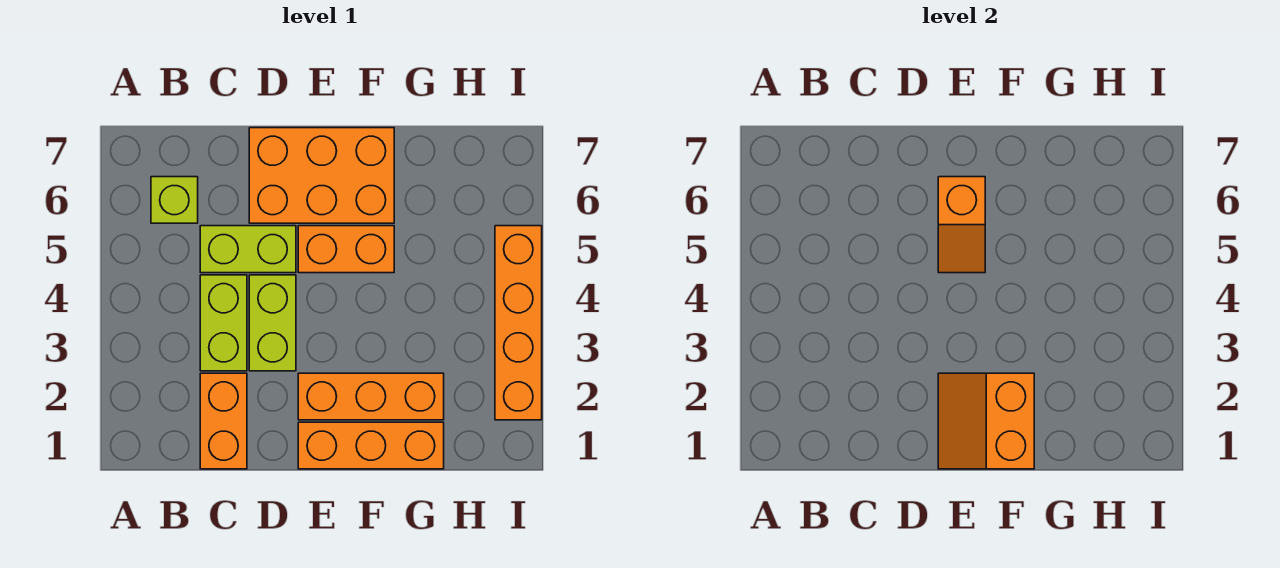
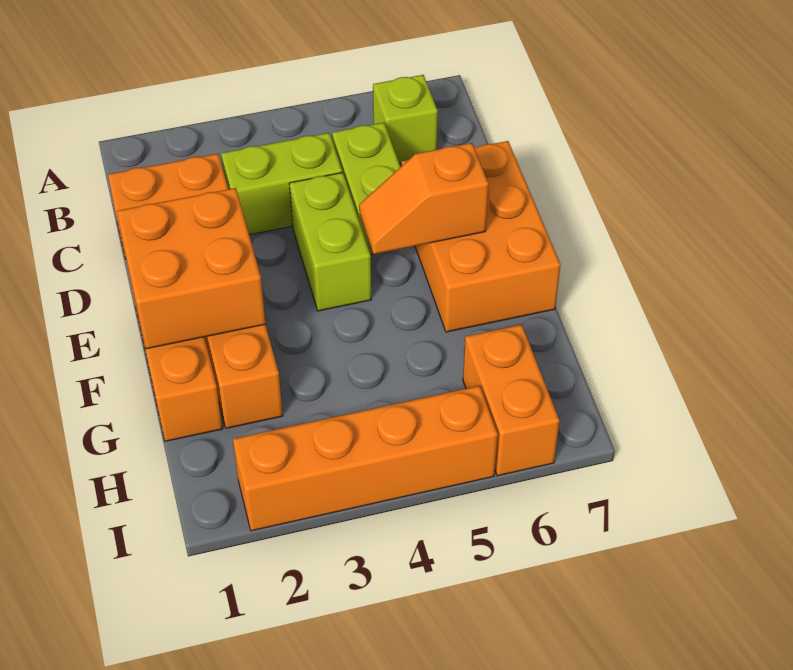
lime brick D3:D4 level 1 -> lime brick D4:E4 level 1
orange slope E1:F2 level 2 top F -> orange brick E1:F2 level 2
orange brick E5:F5 level 1 -> orange brick H6:I6 level 1

